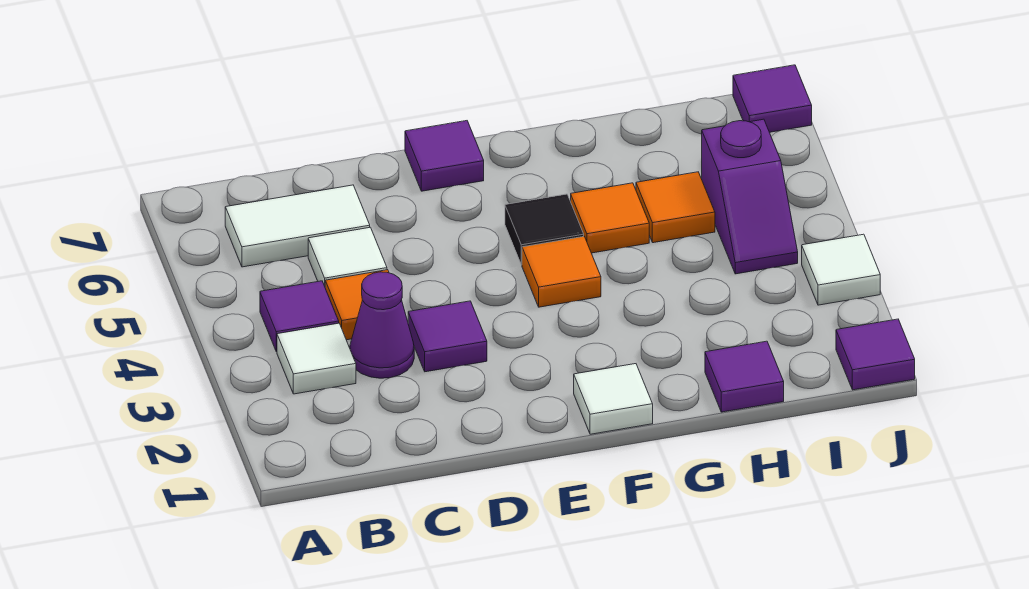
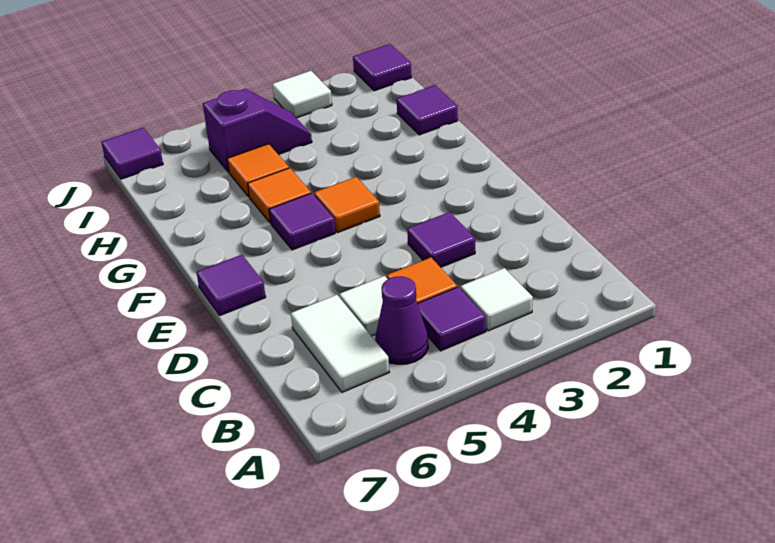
purple cone C3 level 1 -> purple cone B5 level 1
white tile F1 level 1 -> none
black tile F5 level 1 -> purple tile F5 level 1

